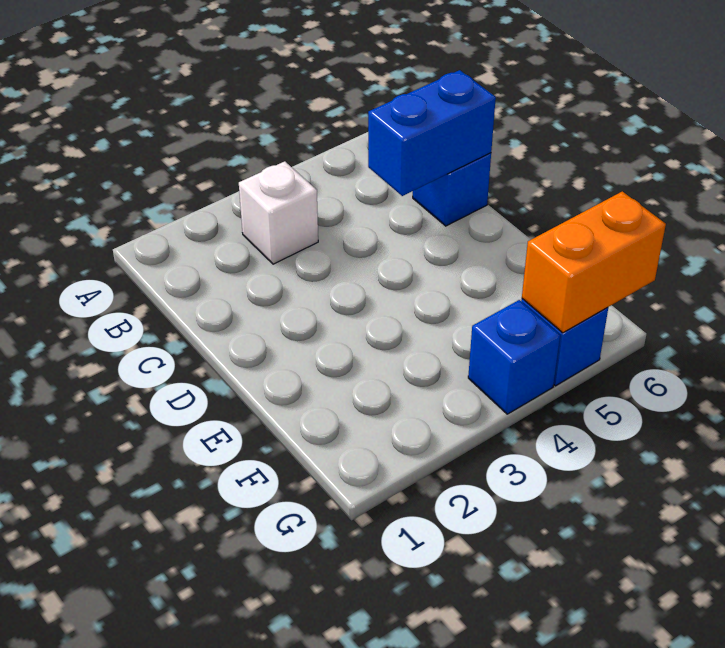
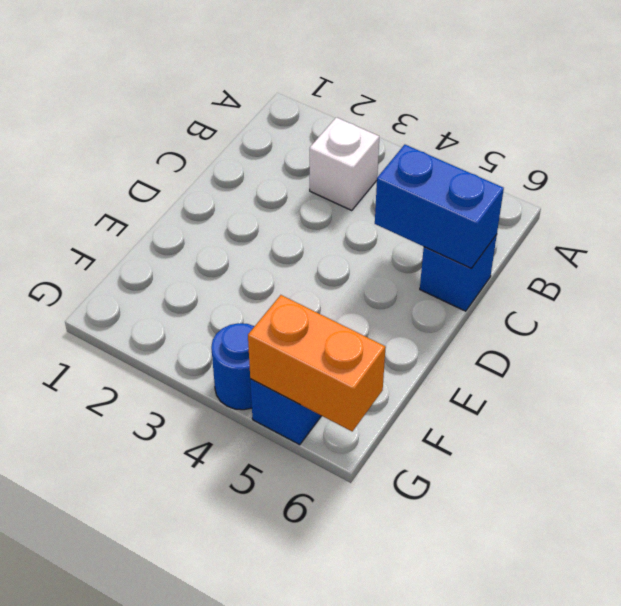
blue brick G4 level 1 -> blue round brick G4 level 1

